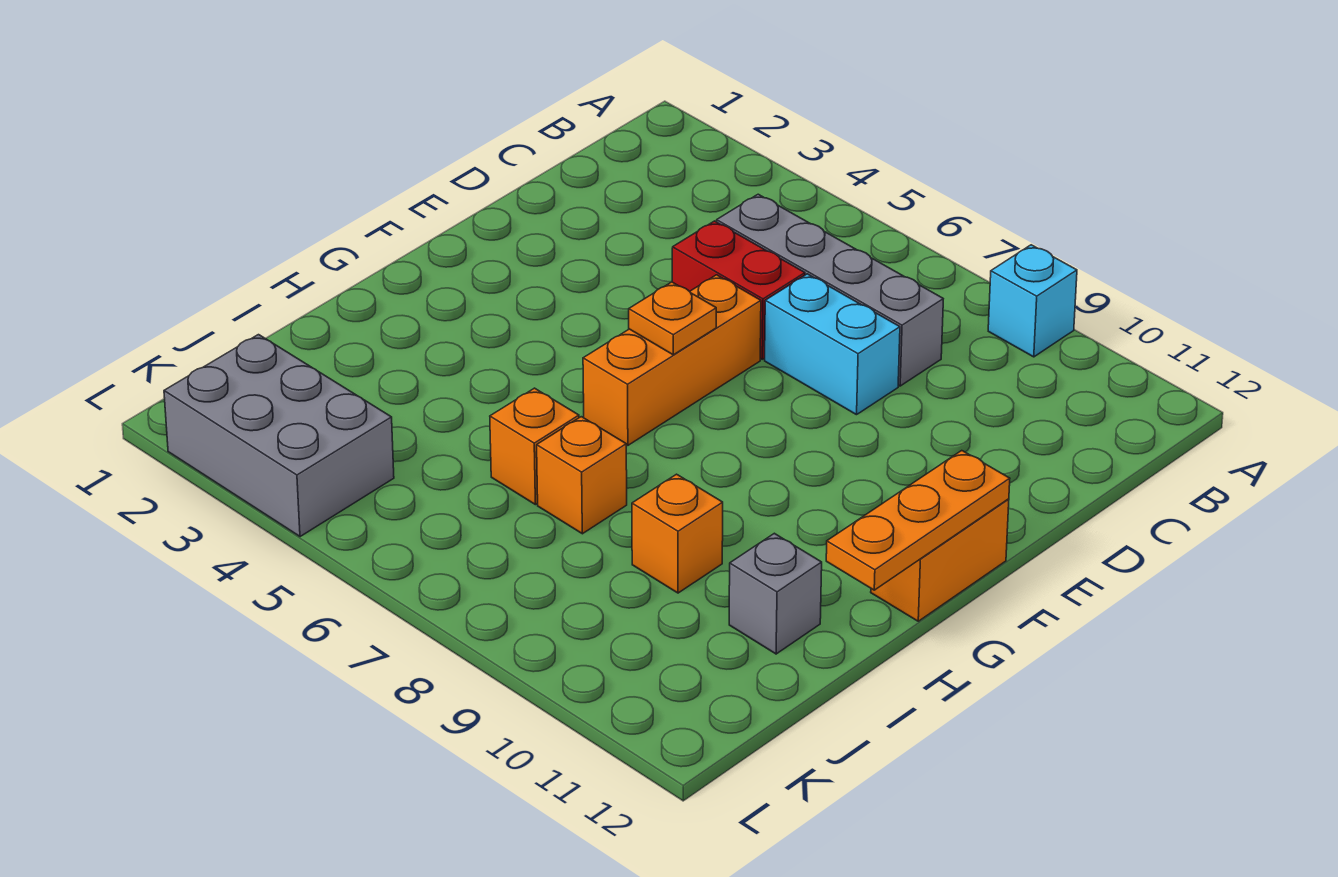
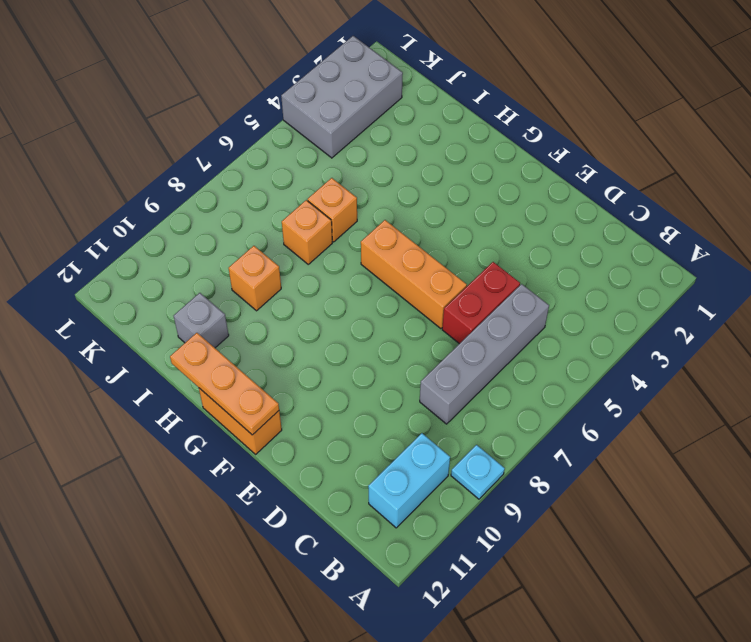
cyan brick A9 level 1 -> cyan plate A9 level 1
cyan brick D7:D8 level 1 -> cyan brick B10:B11 level 1
orange plate F6 level 2 -> none

